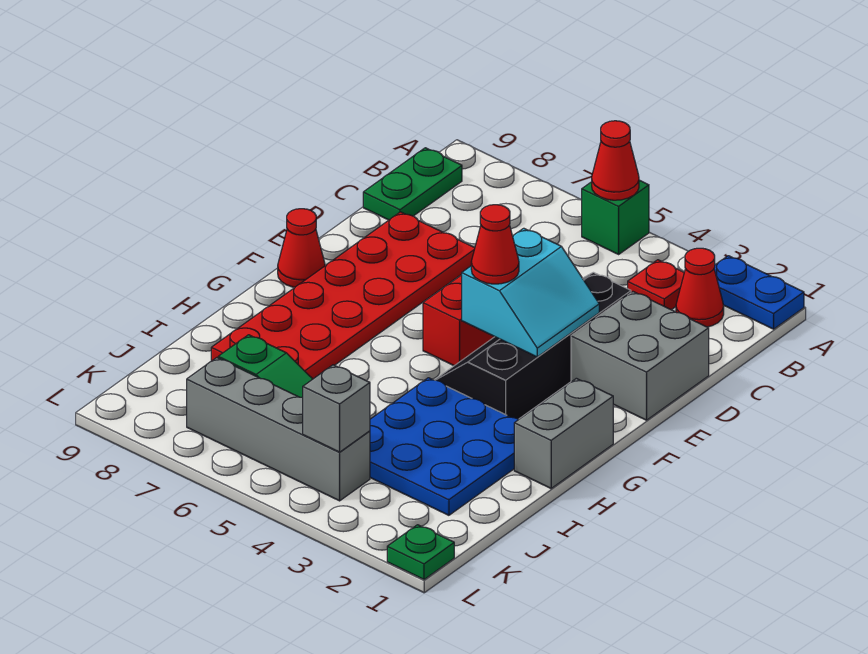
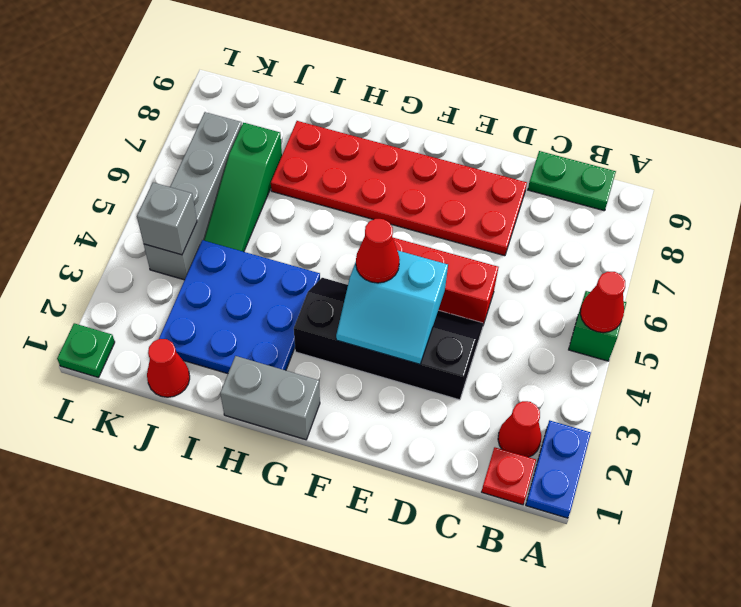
red plate B3 level 1 -> red plate B1 level 1
grey brick D1:E2 level 1 -> none
red cone F9 level 1 -> red cone J1 level 1

